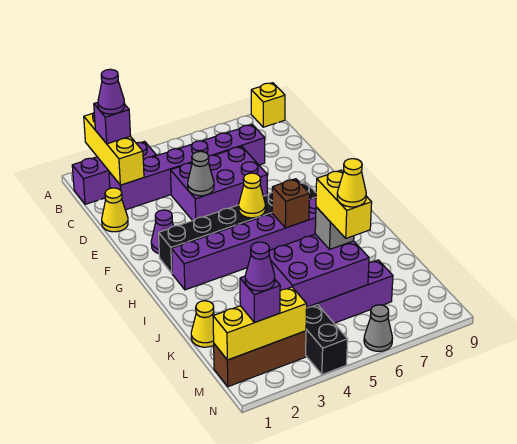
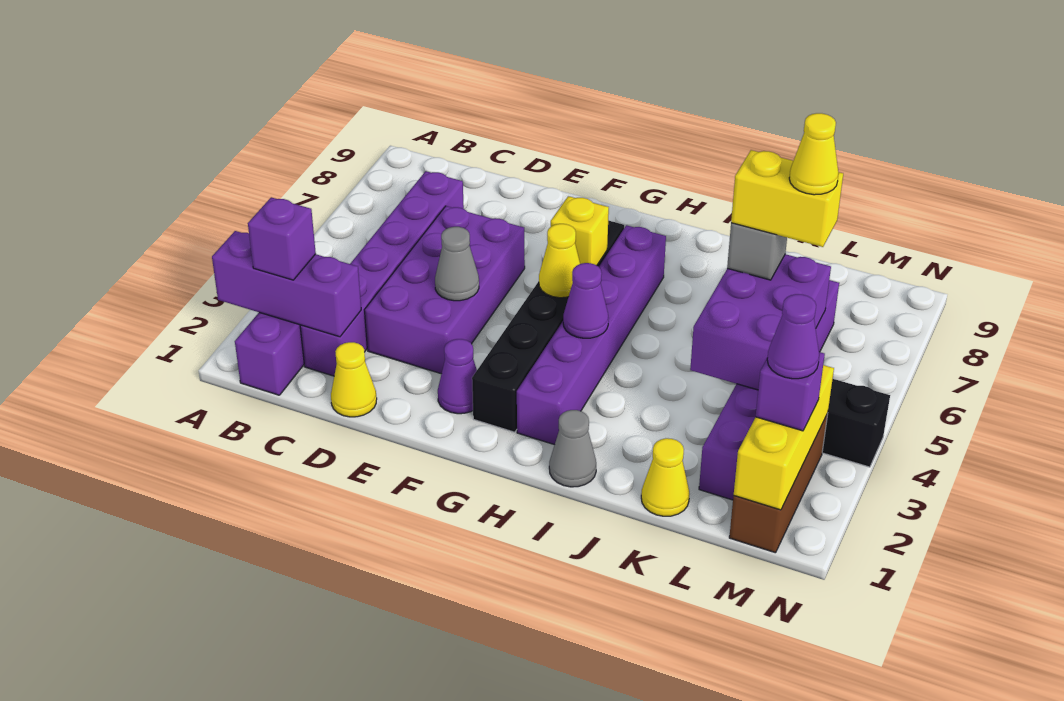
yellow brick A2:C2 level 2 -> purple brick A2:C2 level 2
yellow brick A9 level 1 -> yellow brick G6 level 2
purple cone B2 level 4 -> purple cone H4 level 2
purple brick D4:E6 level 1 -> purple brick D3:E6 level 1
brown brick H6 level 2 -> none
grey cone N6 level 1 -> grey cone I1 level 1

